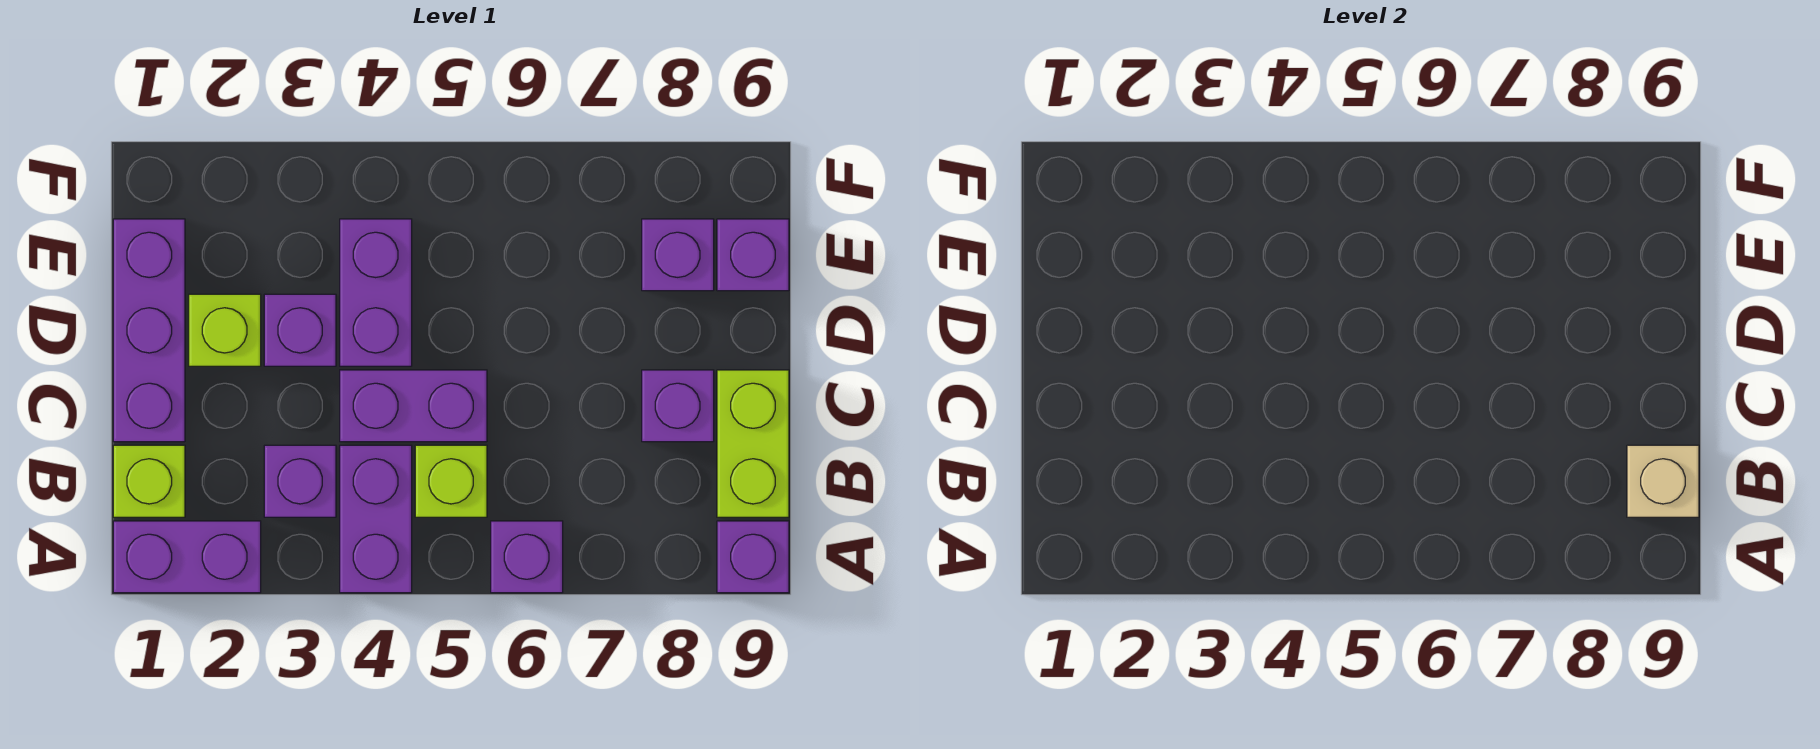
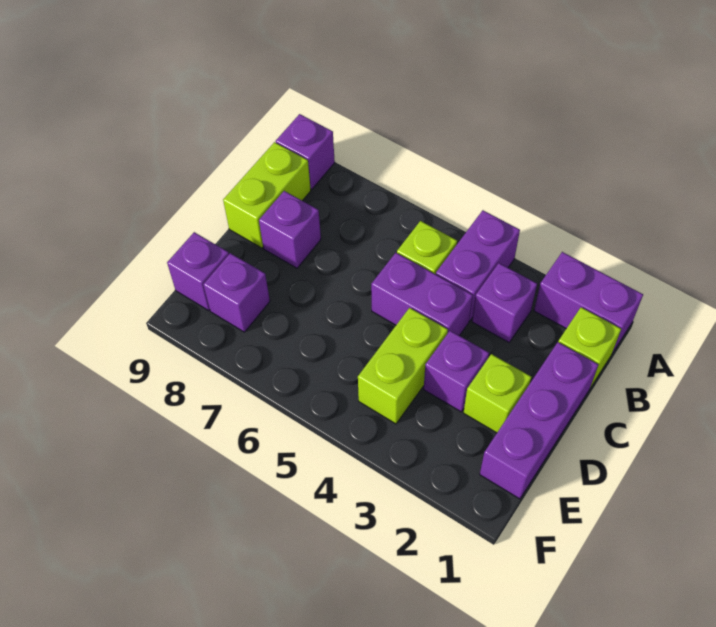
purple brick A6 level 1 -> none
tan brick B9 level 2 -> none
purple brick D4:E4 level 1 -> lime brick D4:E4 level 1

